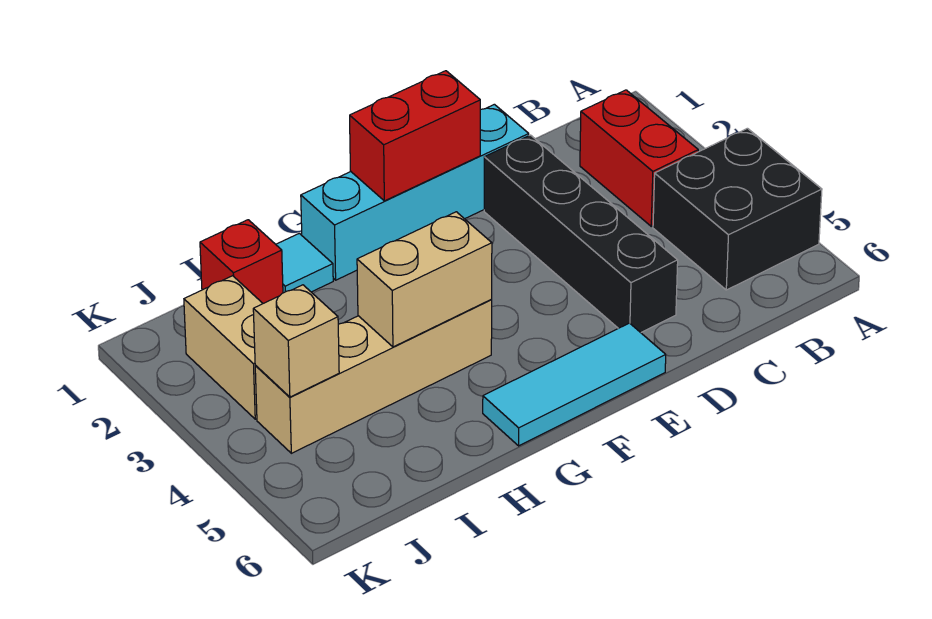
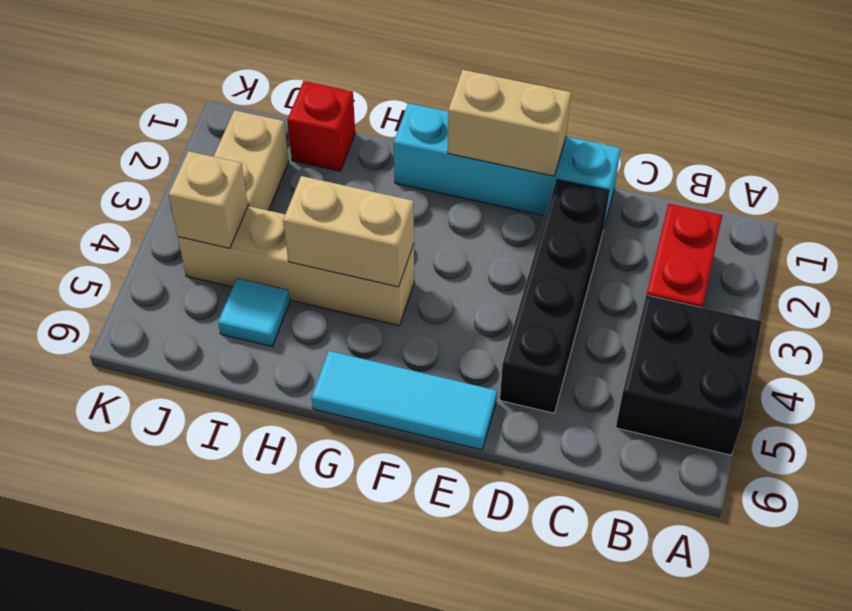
red brick E1:F1 level 2 -> tan brick E1:F1 level 2
cyan tile H1 level 1 -> cyan tile I5 level 1

